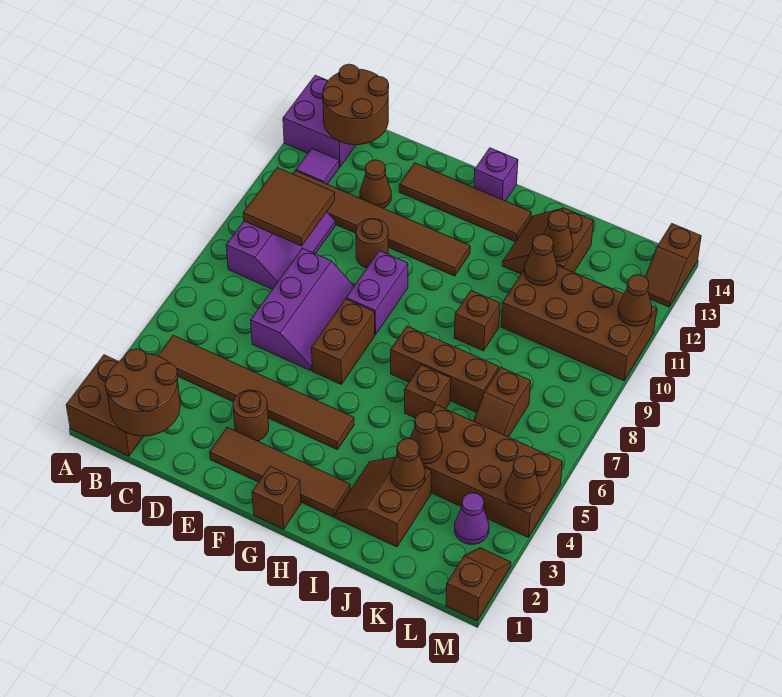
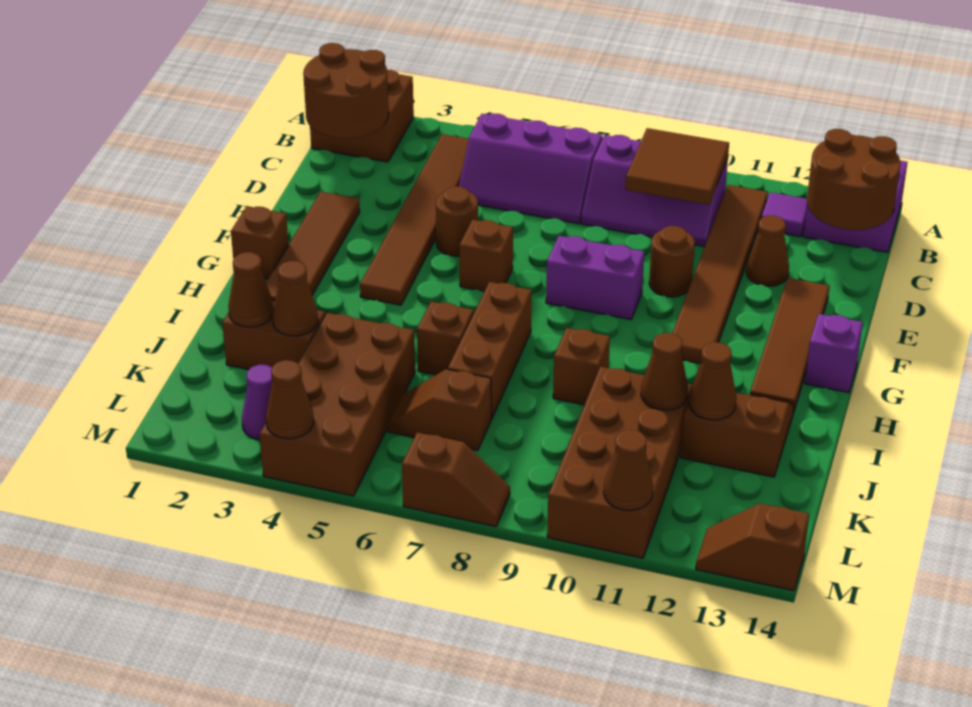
purple slope D6:E8 level 1 top D -> purple slope B5:C7 level 1 top B
brown round brick E3 level 1 -> brown round brick E5 level 1
brown brick F6:F7 level 1 -> brown brick F6 level 1
brown cone J4 level 2 -> brown cone J2 level 2
brown slope M1:M2 level 1 top 1 -> brown slope M7:M8 level 1 top 7

